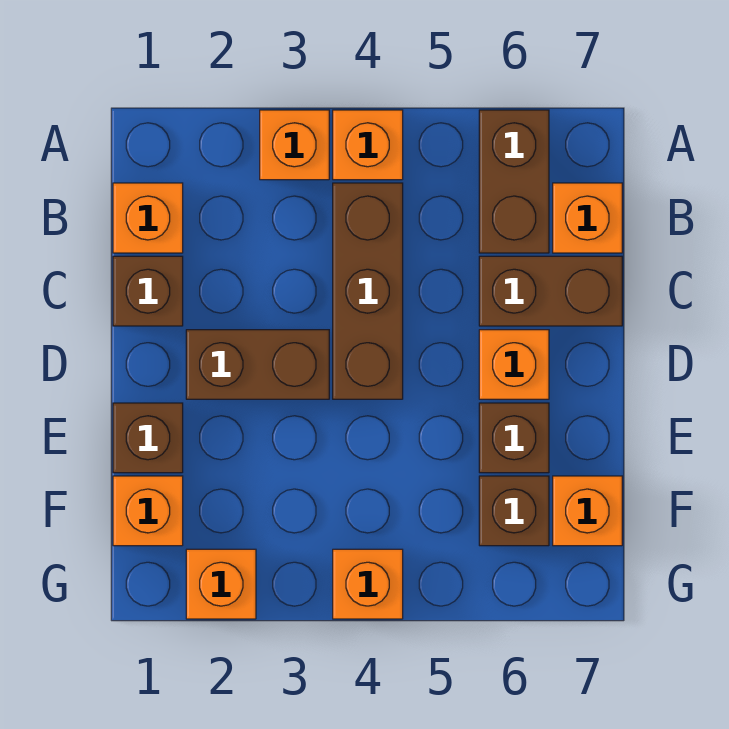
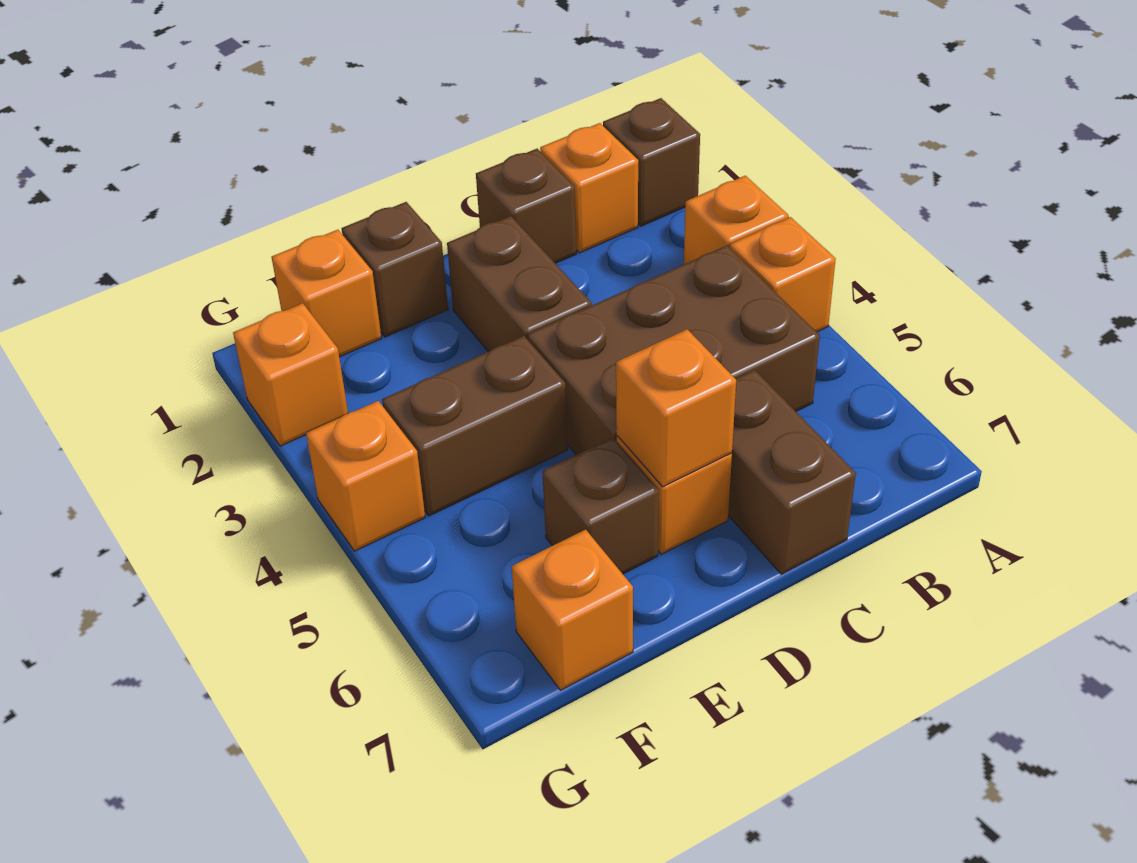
brown brick A6:B6 level 1 -> brown brick E4:F4 level 1
brown brick B4:D4 level 1 -> brown brick B4:D5 level 1
orange brick B7 level 1 -> orange brick D6 level 2
brown brick F6 level 1 -> brown brick A1 level 1

